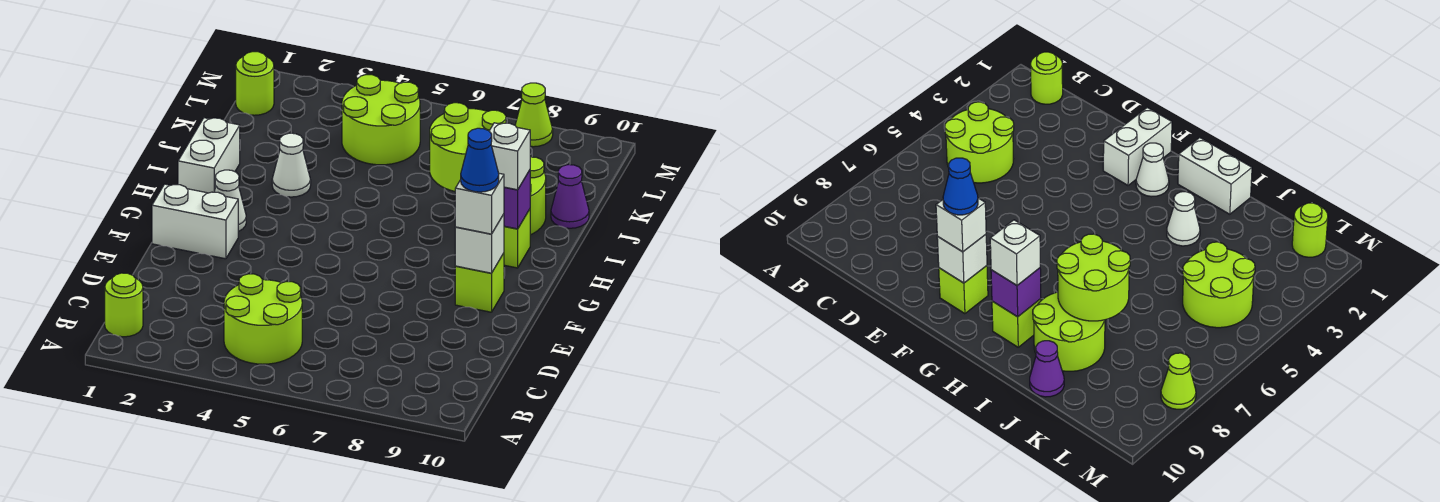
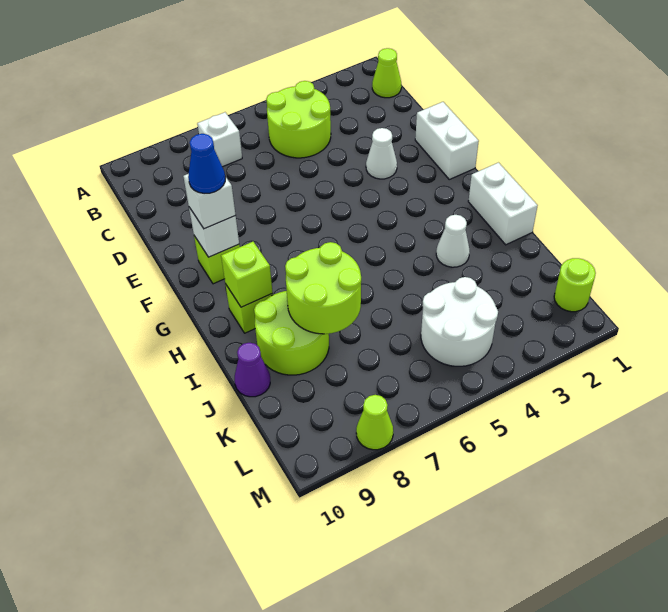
lime round brick B1 level 1 -> lime cone B1 level 1
white brick F1:F2 level 1 -> white brick E1:F1 level 1
white cone G2 level 1 -> white cone E3 level 1
purple brick H9 level 2 -> lime brick H9 level 2
white brick H9 level 3 -> white brick B7 level 1
lime round brick K4:L5 level 1 -> white round brick K4:L5 level 1

